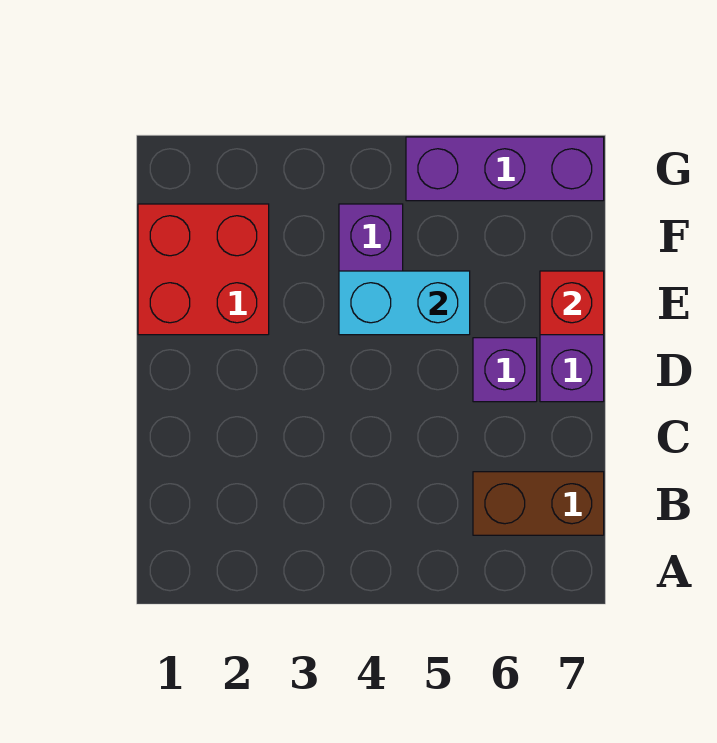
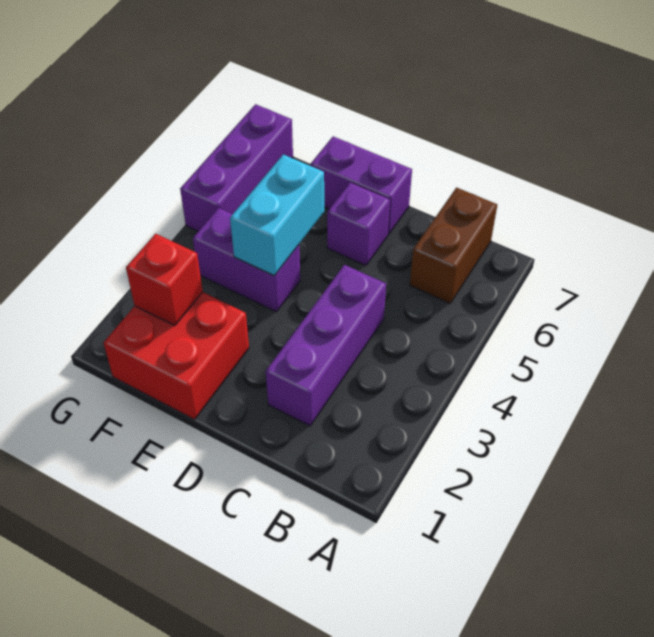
none -> purple brick C2:C4 level 1
red brick E7 level 2 -> red brick F2 level 2

